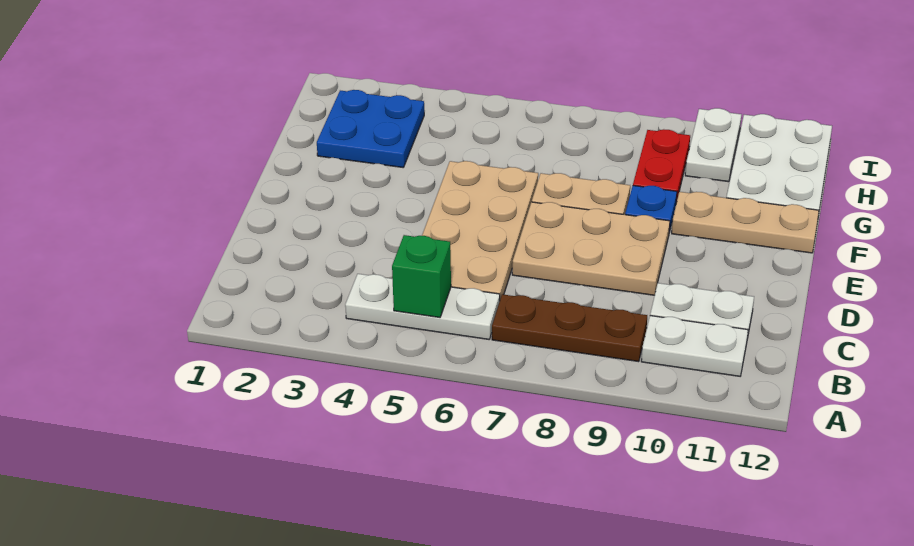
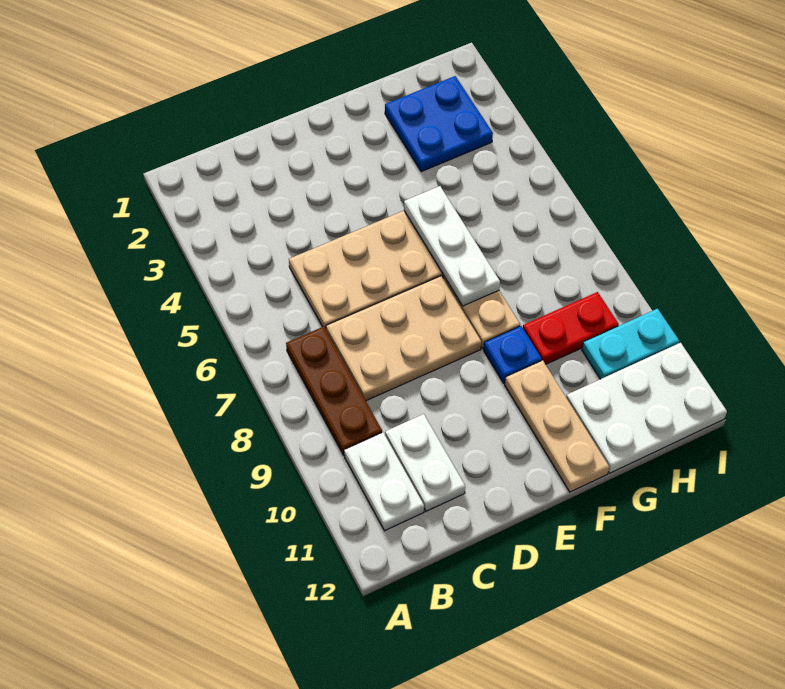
white plate B4:B6 level 1 -> white plate F5:F7 level 2
green brick B5 level 2 -> none
tan plate D7:E9 level 1 -> tan plate C7:E8 level 1
white plate H10:I10 level 1 -> cyan plate H10:I10 level 1

